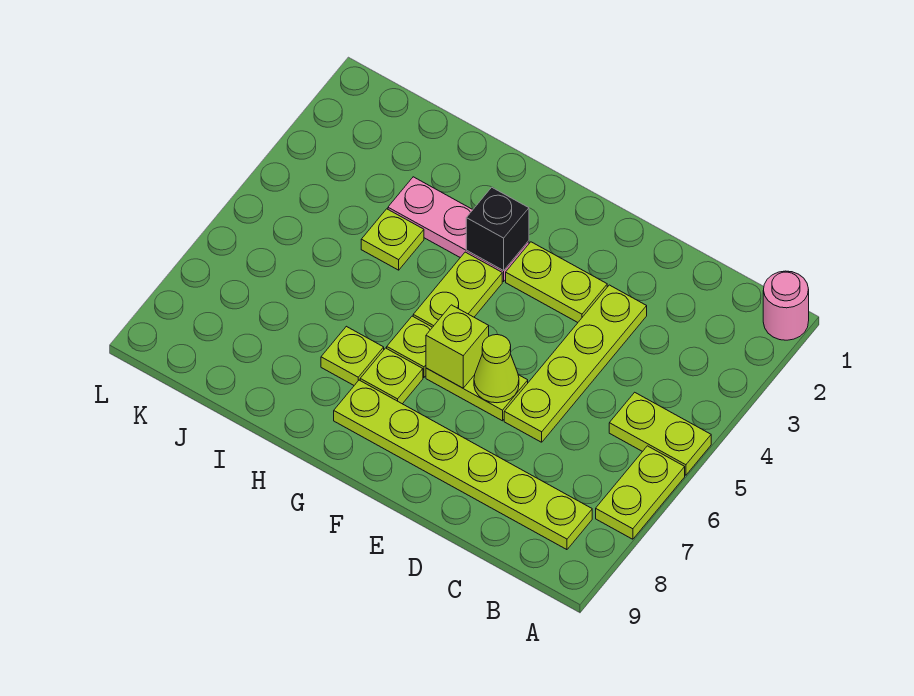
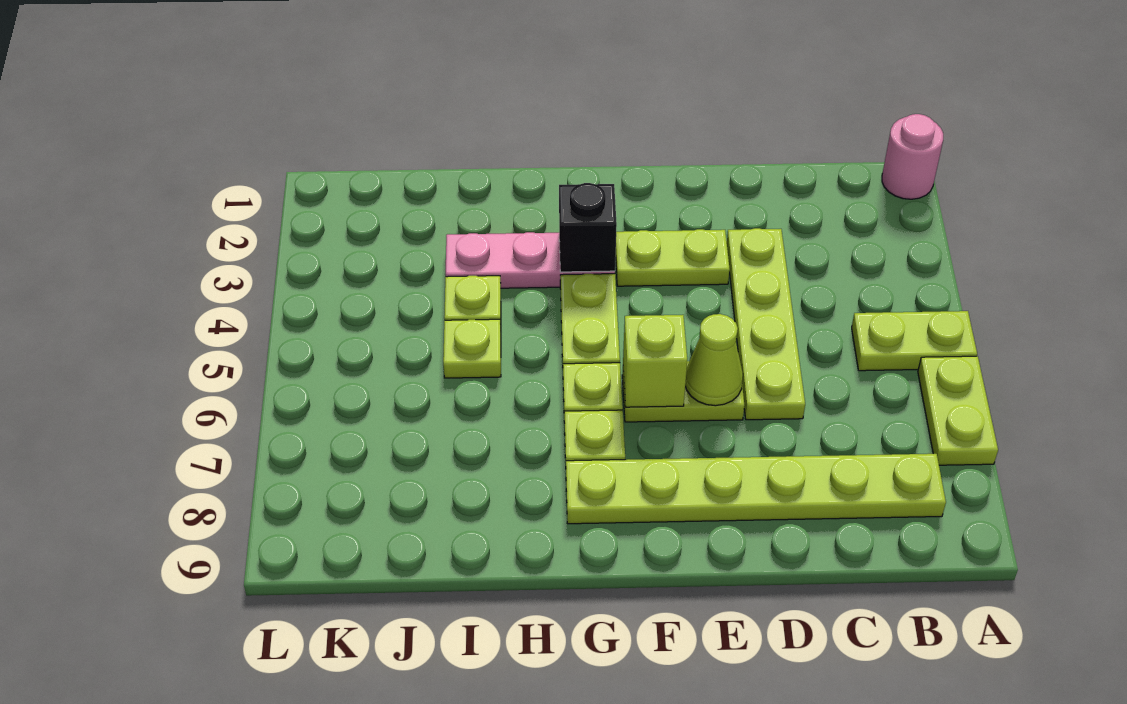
lime plate H7 level 1 -> lime plate I5 level 1

